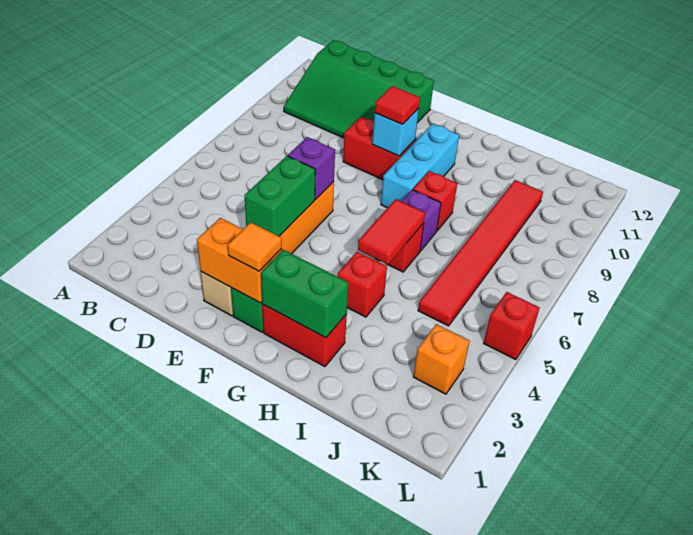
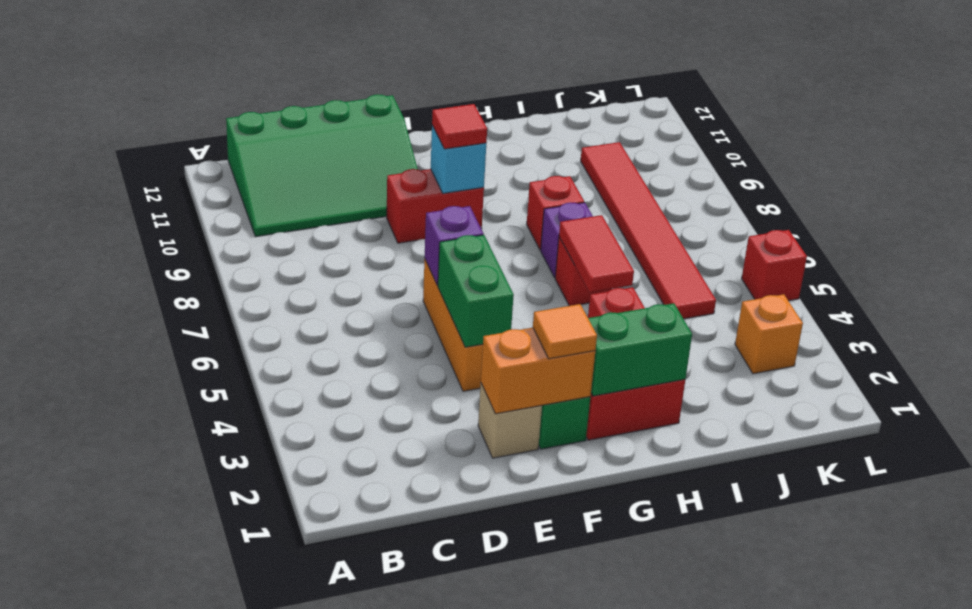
cyan brick G8:G10 level 1 -> none

